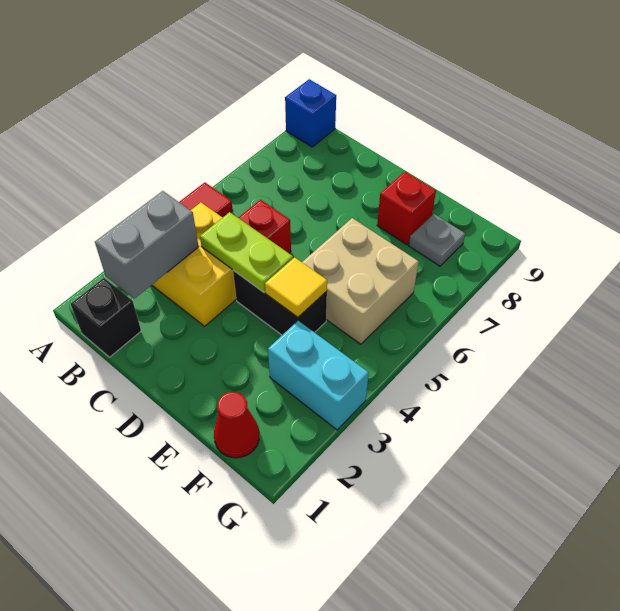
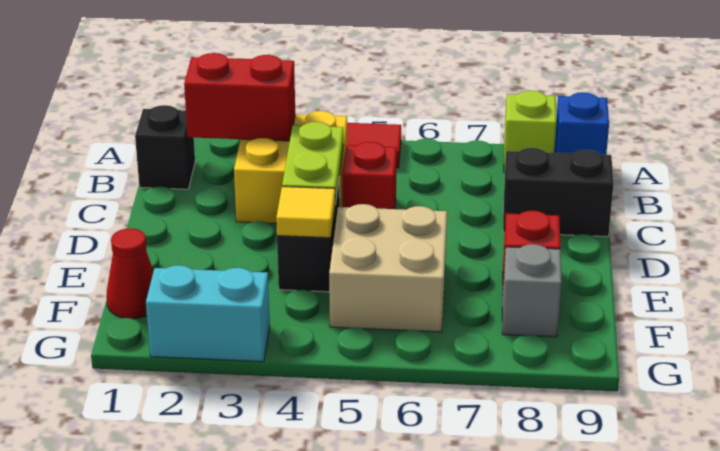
none -> lime brick A8 level 1
grey brick B2:B3 level 2 -> red brick B2:B3 level 2
none -> black brick C8:C9 level 1
cyan brick F3:G3 level 1 -> cyan brick G2:G3 level 1
grey plate F8 level 1 -> grey brick F8 level 1

